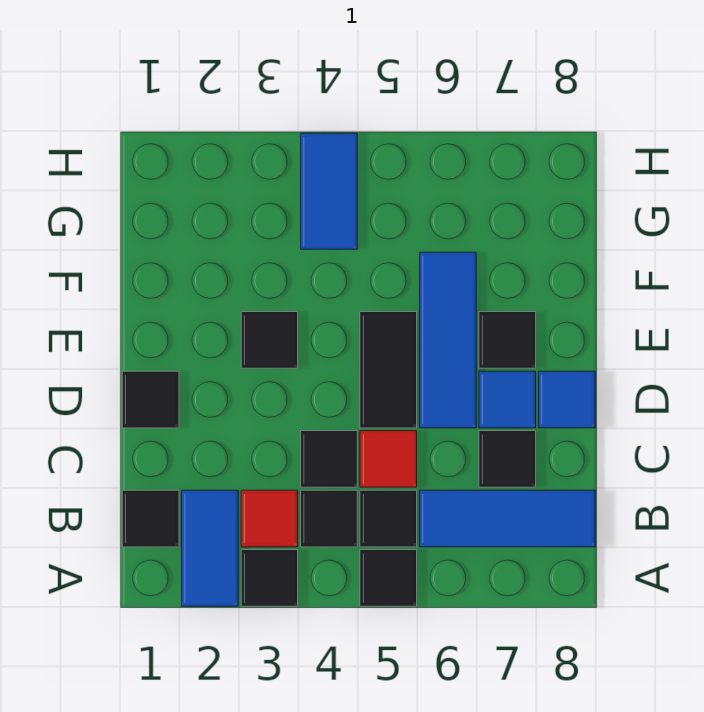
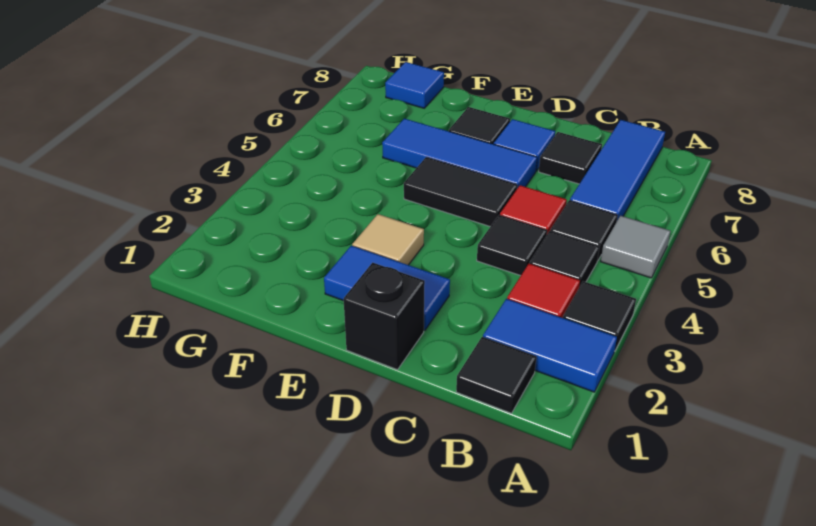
black tile A5 level 1 -> grey tile A5 level 1
black tile D1 level 1 -> black brick D1 level 1
blue tile D8 level 1 -> blue tile G8 level 1
black tile E3 level 1 -> tan tile E3 level 1
blue tile G4:H4 level 1 -> blue tile D2:E2 level 1

